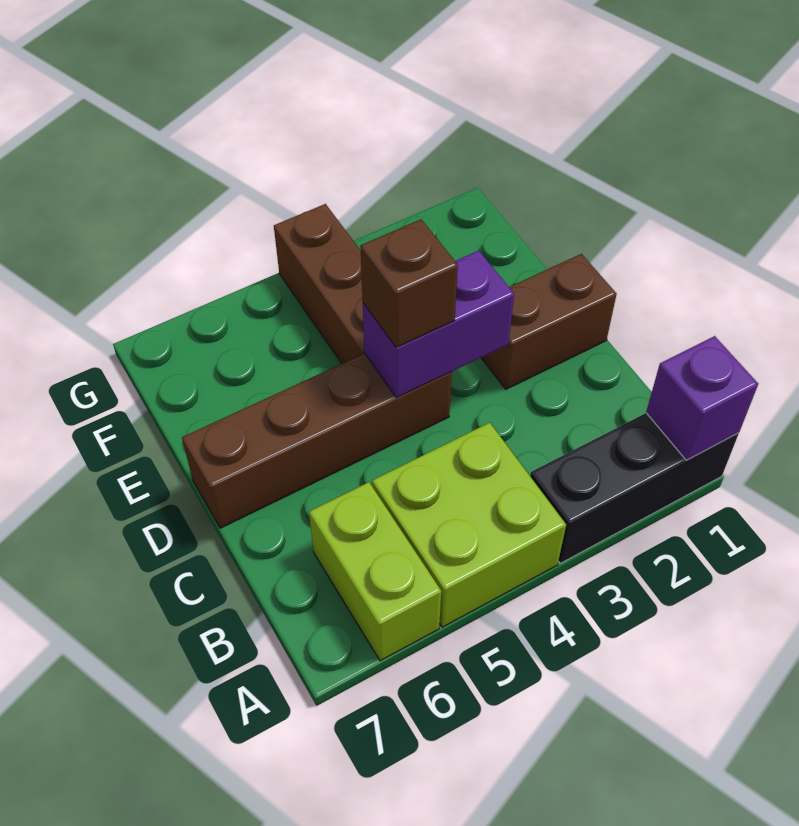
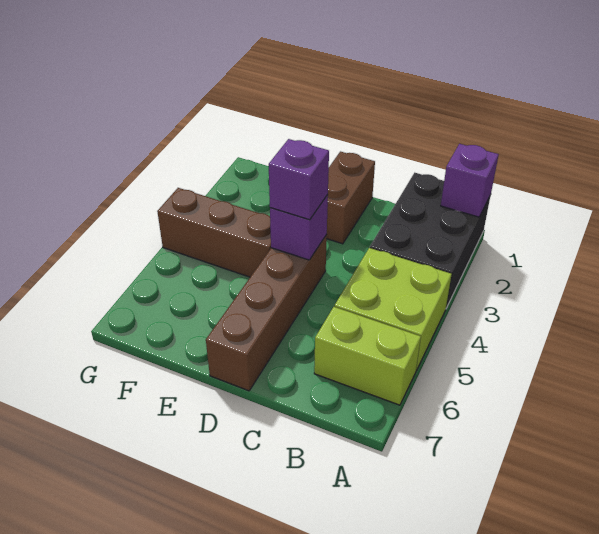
black brick A1:A3 level 1 -> black brick A1:B3 level 1
purple brick D3:D4 level 2 -> purple brick D4 level 2
brown brick D4 level 3 -> purple brick D4 level 3

